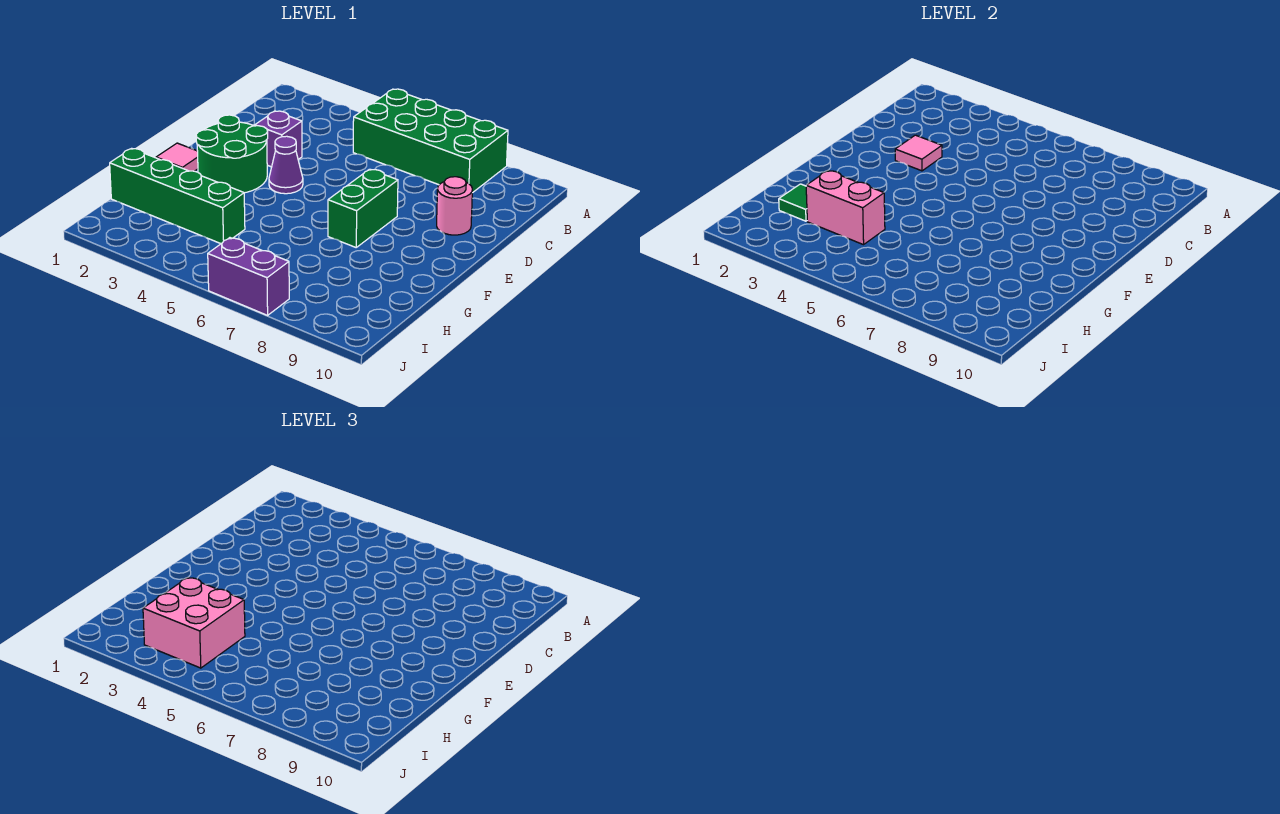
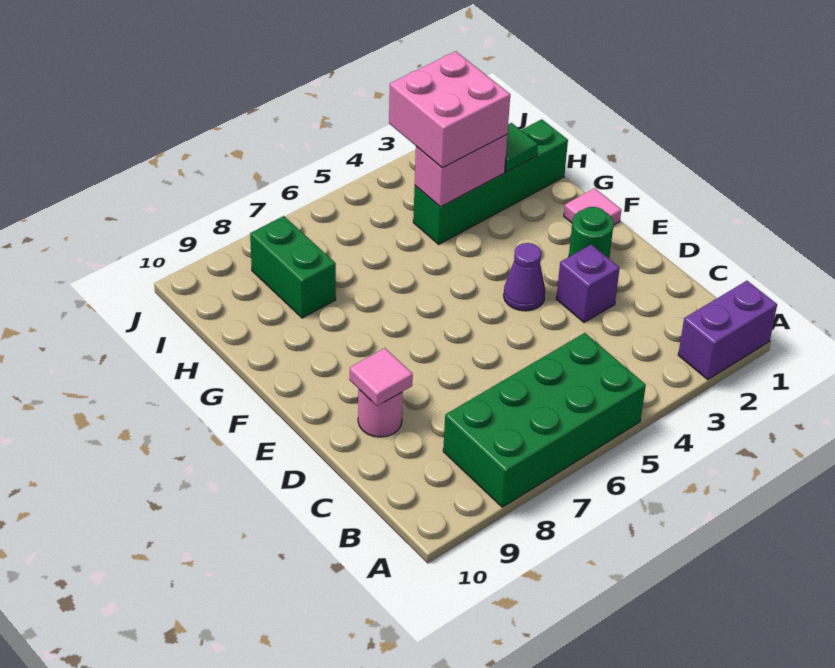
pink tile D3 level 2 -> pink tile D9 level 2
green round brick E2:F3 level 1 -> green round brick E2 level 1
green brick E7:F7 level 1 -> green brick H8:I8 level 1
purple brick J6:J7 level 1 -> purple brick A1:A2 level 1

